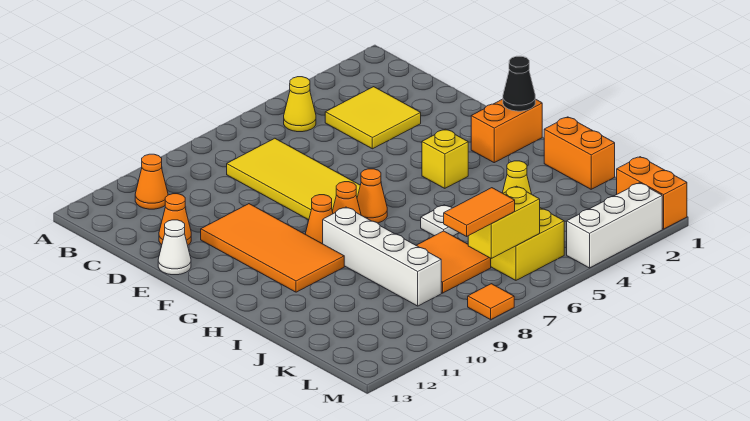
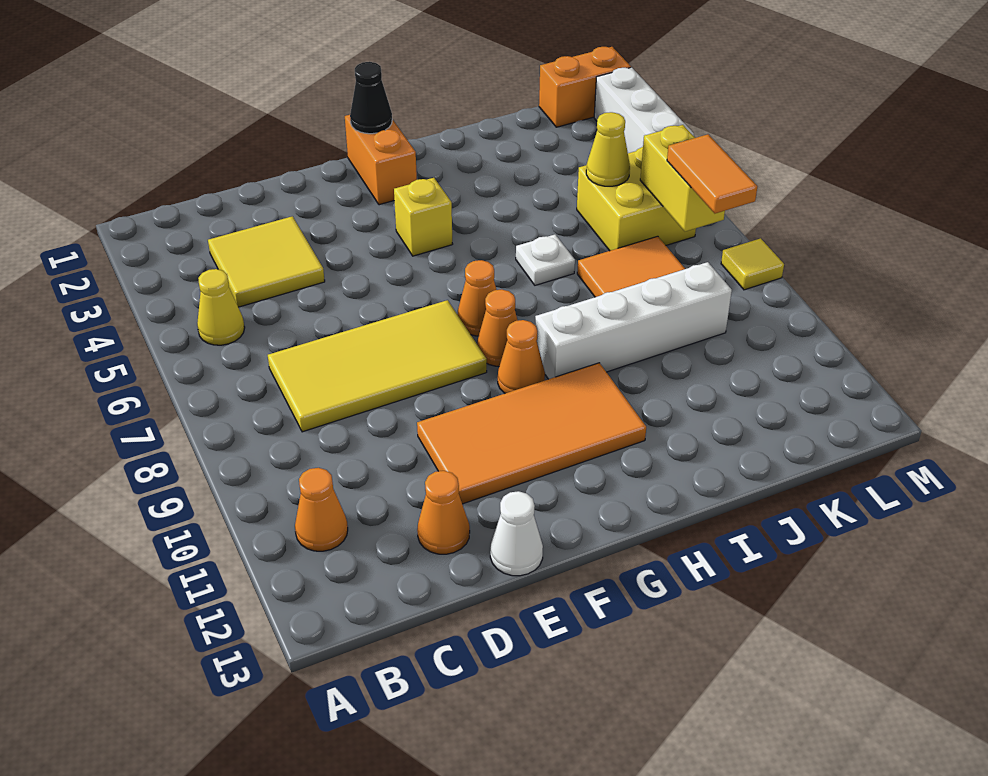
orange brick I1:J1 level 1 -> none
orange tile M8 level 1 -> yellow tile M8 level 1

